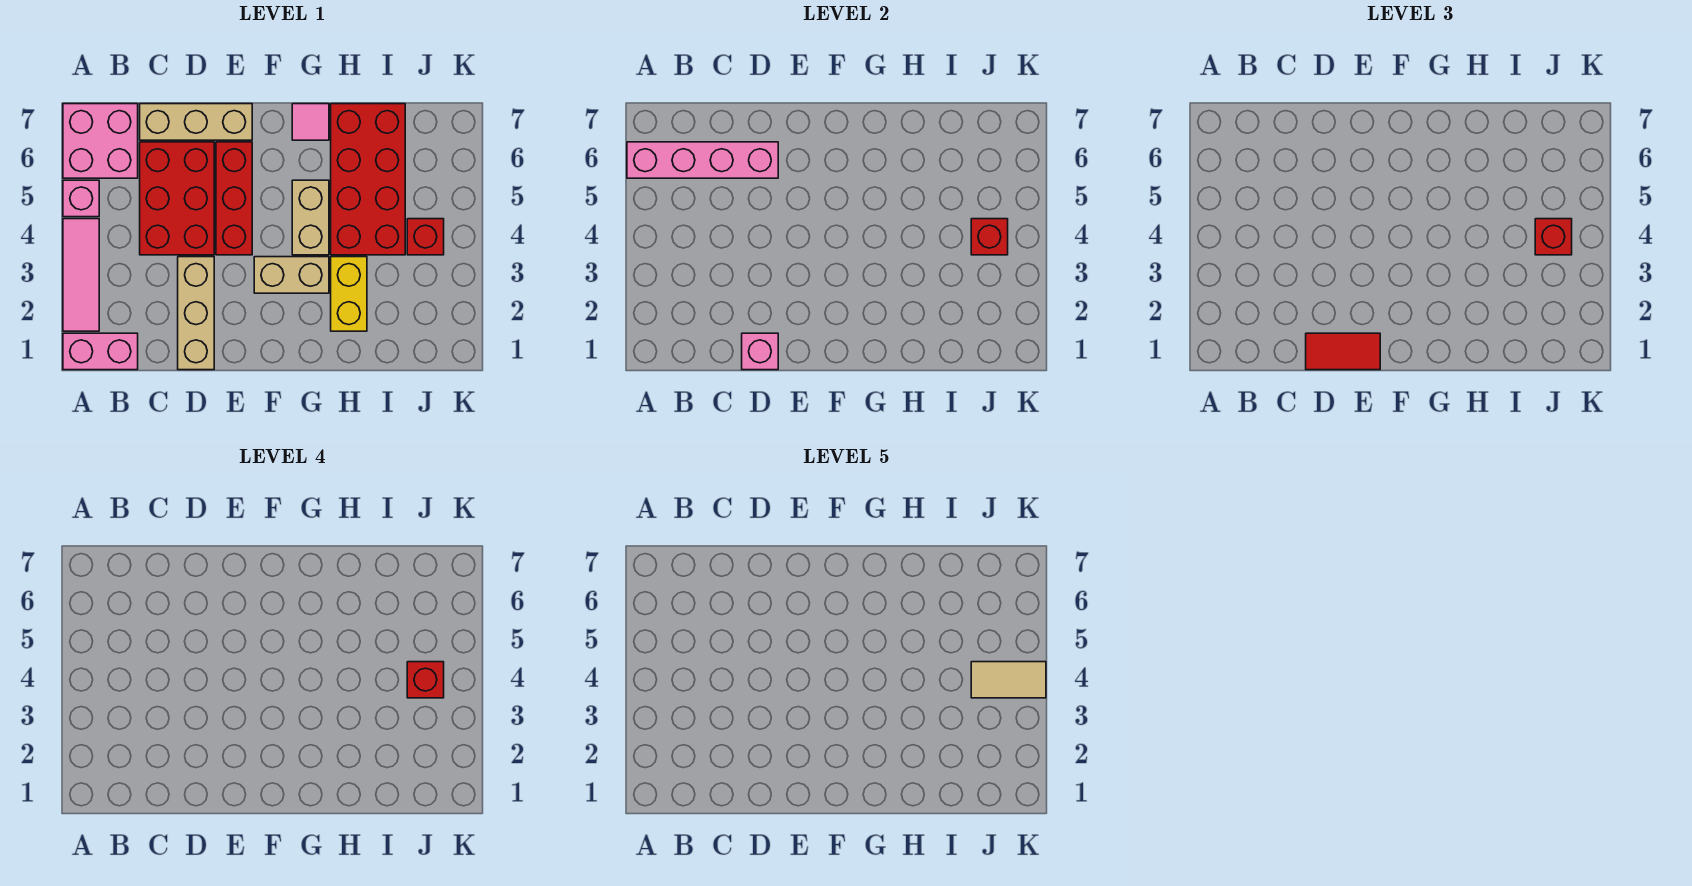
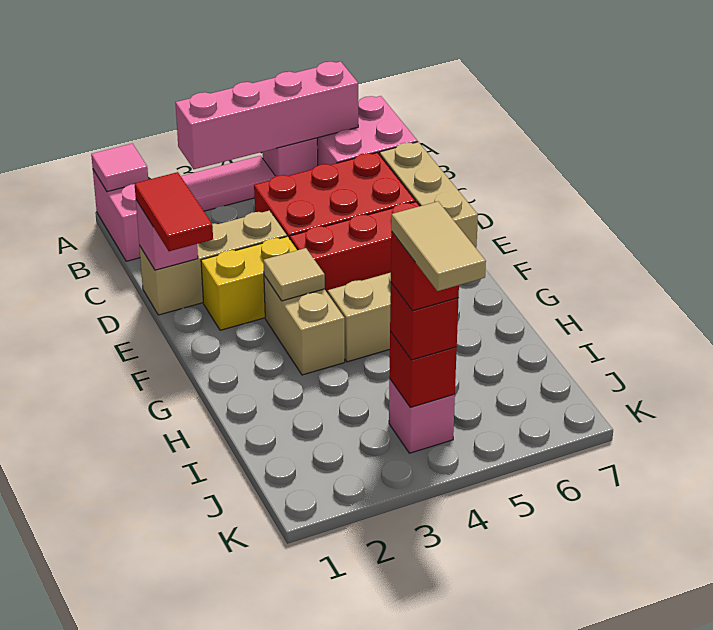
pink brick A6:D6 level 2 -> pink brick A3:A6 level 2
none -> tan tile F3 level 2
pink tile G7 level 1 -> pink tile A1 level 2
yellow brick H2:H3 level 1 -> yellow brick E2:E3 level 1
red brick H4:I7 level 1 -> none
red brick J4 level 1 -> pink brick J4 level 1

